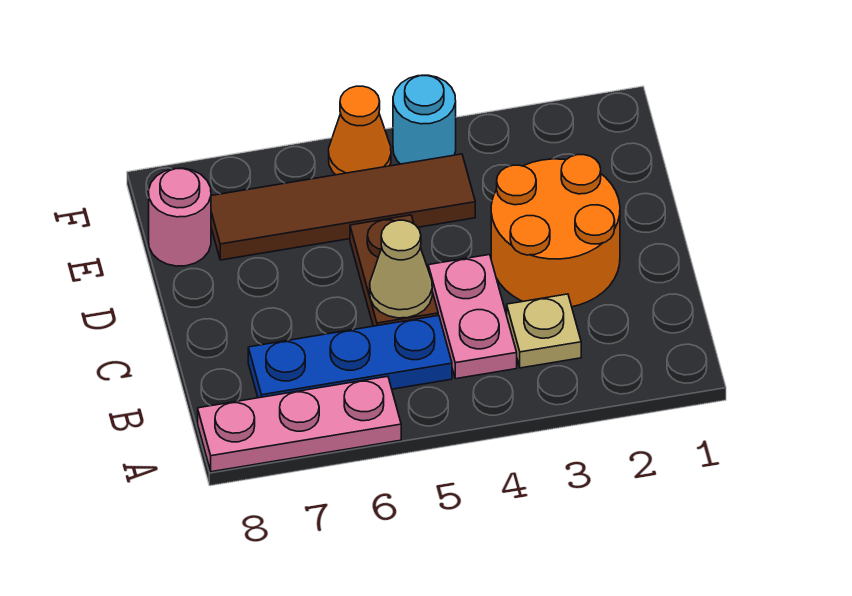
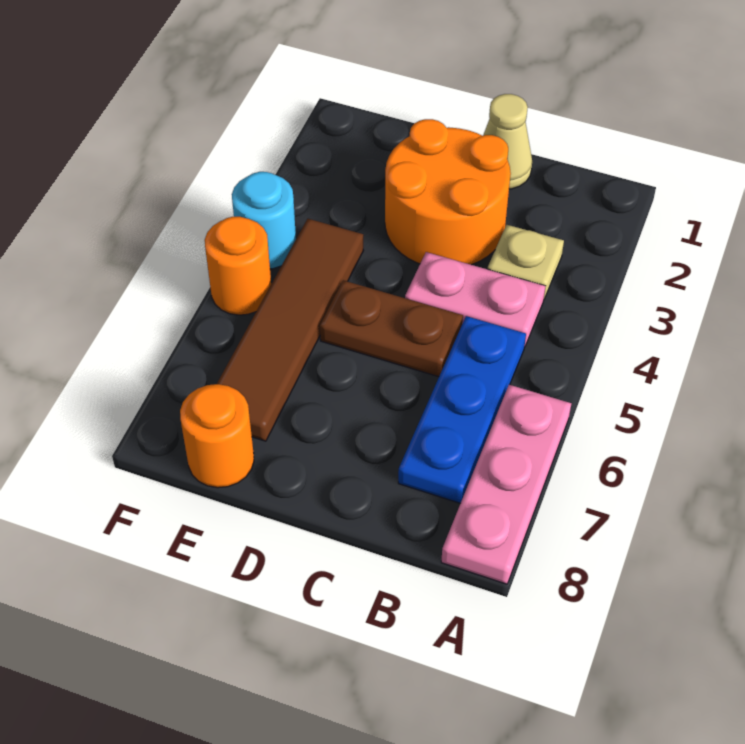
tan cone C5 level 2 -> tan cone C1 level 1
pink round brick E8 level 1 -> orange round brick E8 level 1
orange cone F5 level 1 -> orange round brick F5 level 1

